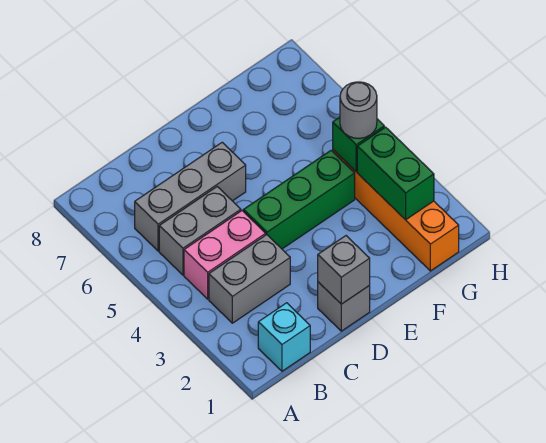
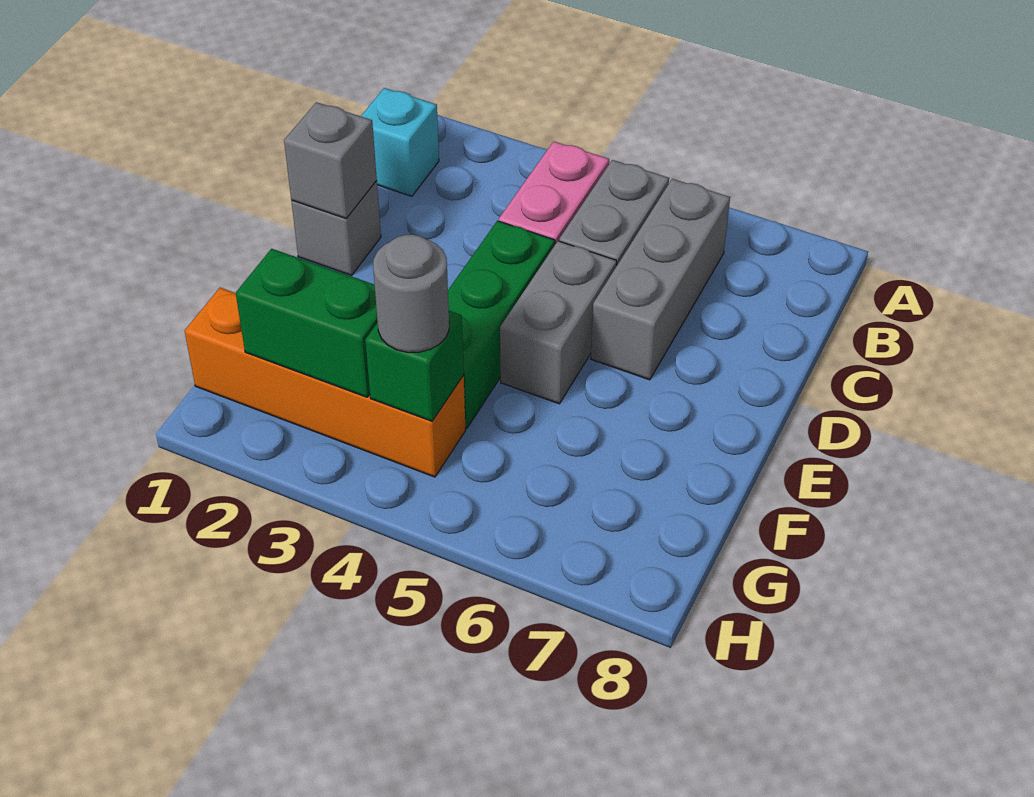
grey brick B3:C3 level 1 -> grey brick D5:E5 level 1

